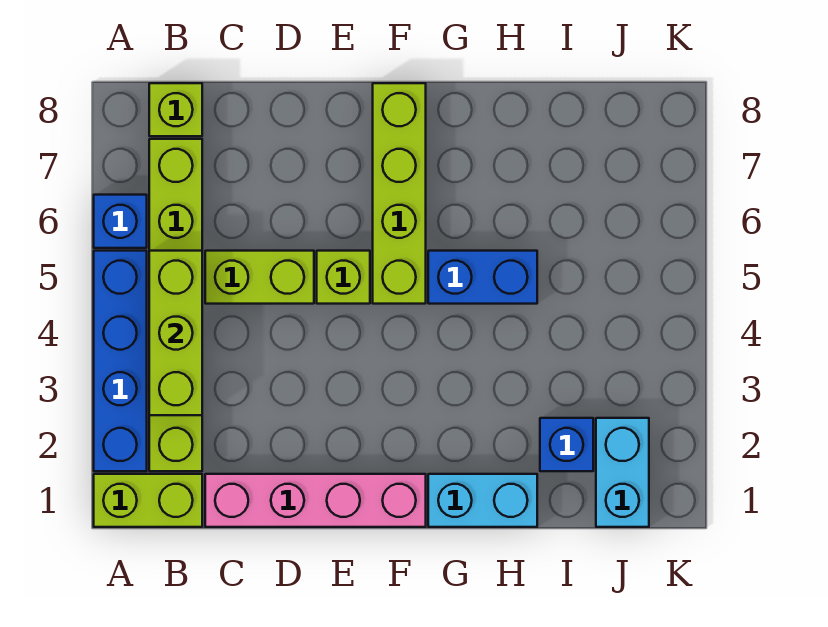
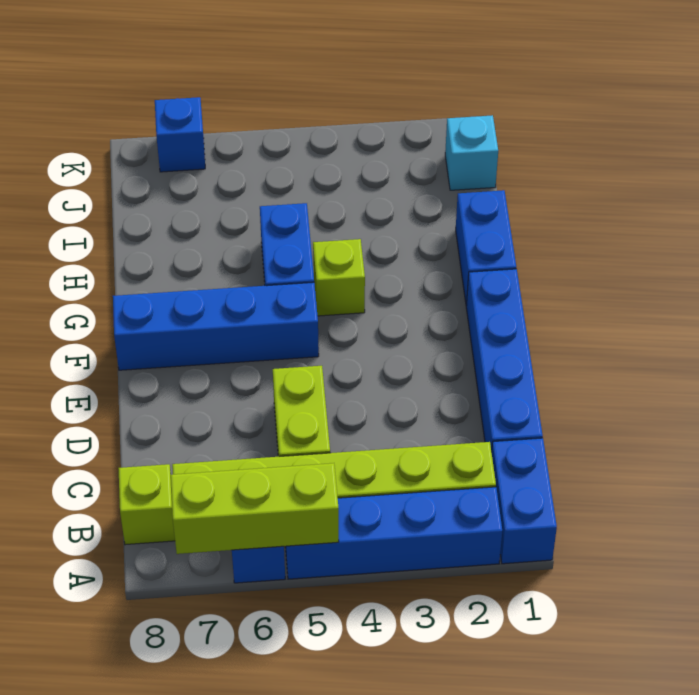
lime brick A1:B1 level 1 -> blue brick A1:B1 level 1
lime brick B3:B5 level 2 -> lime brick A5:A7 level 2
pink brick C1:F1 level 1 -> blue brick C1:F1 level 1
lime brick E5 level 1 -> lime brick G4 level 1
lime brick F5:F8 level 1 -> blue brick F5:F8 level 1
cyan brick G1:H1 level 1 -> blue brick G1:H1 level 1
blue brick I2 level 1 -> blue brick K7 level 1
cyan brick J1:J2 level 1 -> cyan brick J1 level 1

